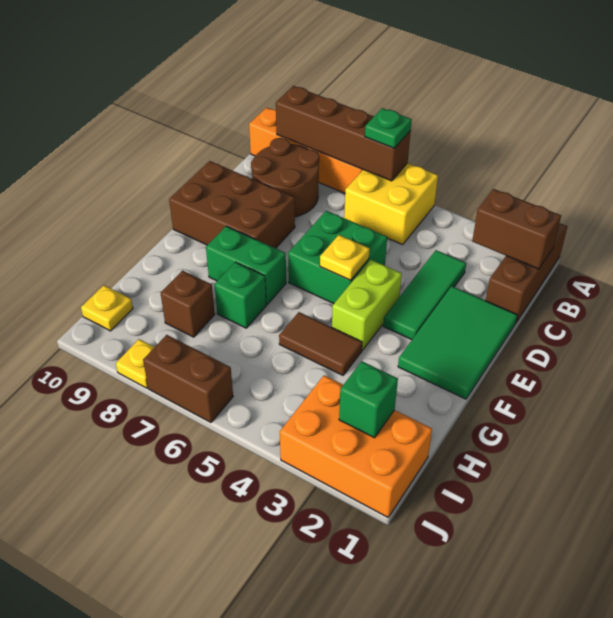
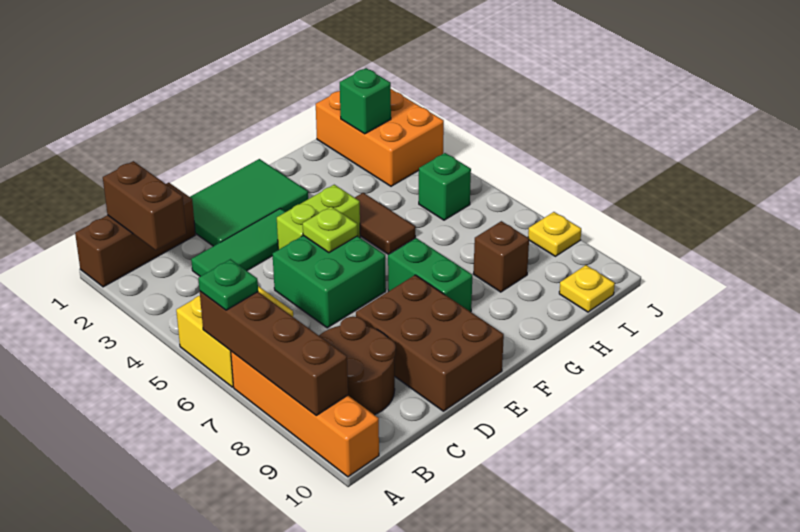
yellow plate E5 level 2 -> lime plate E5 level 2
green brick G7 level 1 -> green brick I5 level 1
brown brick J6:J7 level 1 -> none

